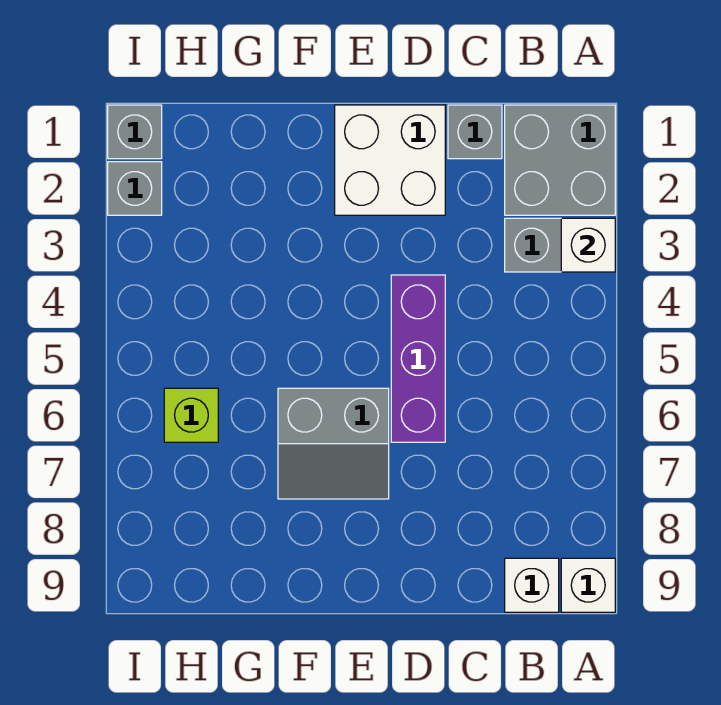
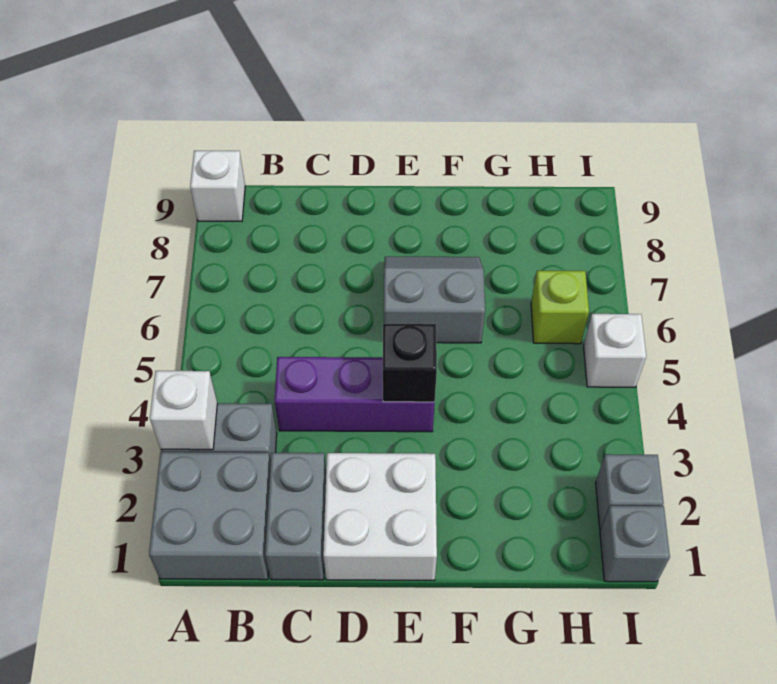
white brick B9 level 1 -> white brick I5 level 1
grey brick C1 level 1 -> grey brick C1:C2 level 1
purple brick D4:D6 level 1 -> purple brick C4:E4 level 1
none -> black brick E4 level 2

